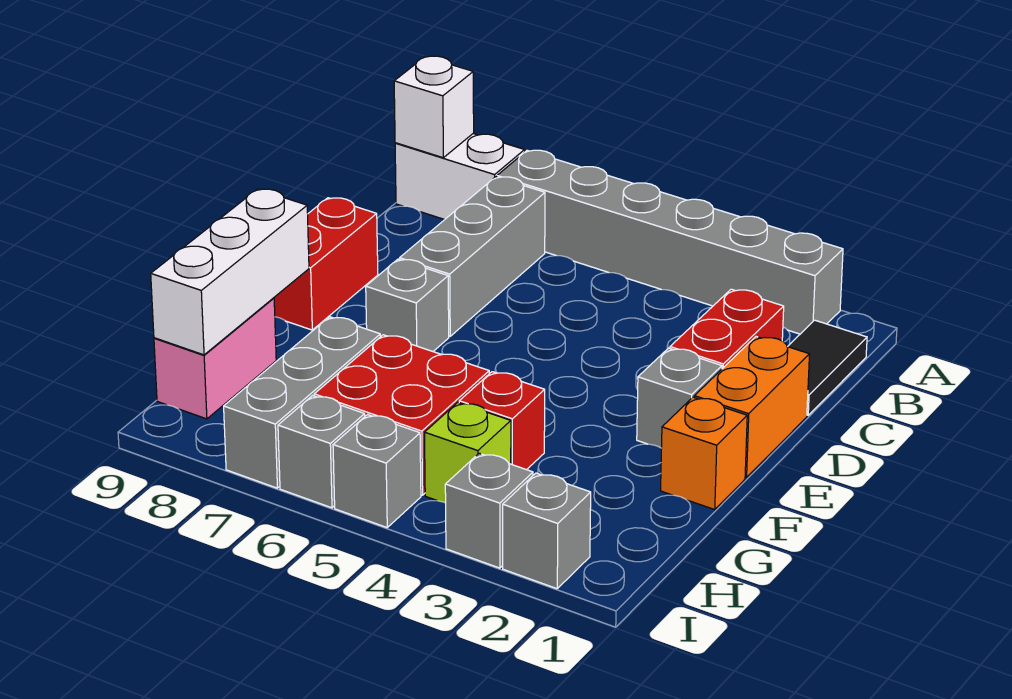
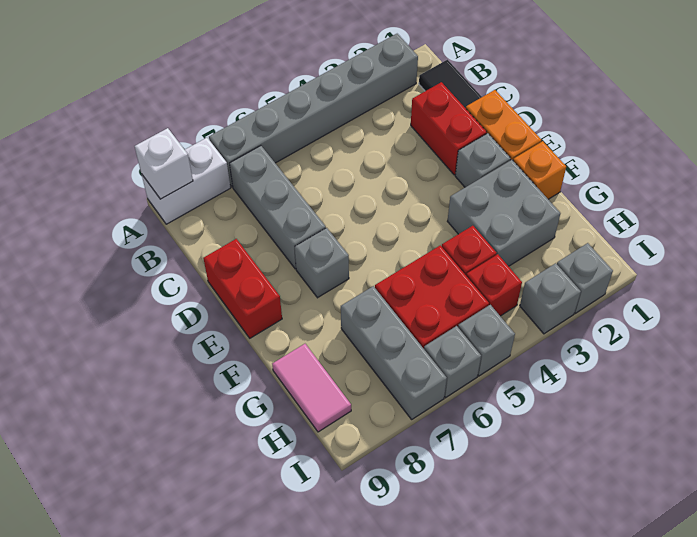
none -> grey brick F2:G3 level 1
white brick F9:H9 level 2 -> none
pink brick G9:H9 level 1 -> pink tile G9:H9 level 1
lime brick H4 level 1 -> red brick H4 level 1

